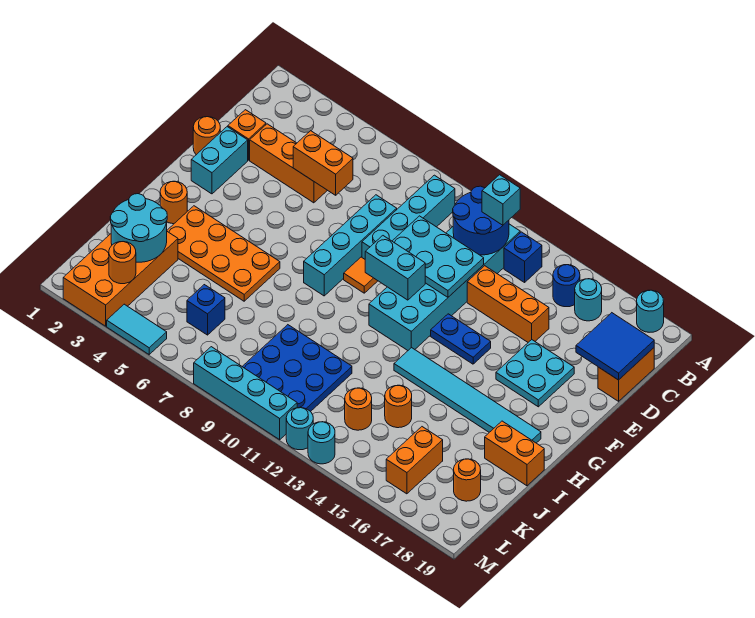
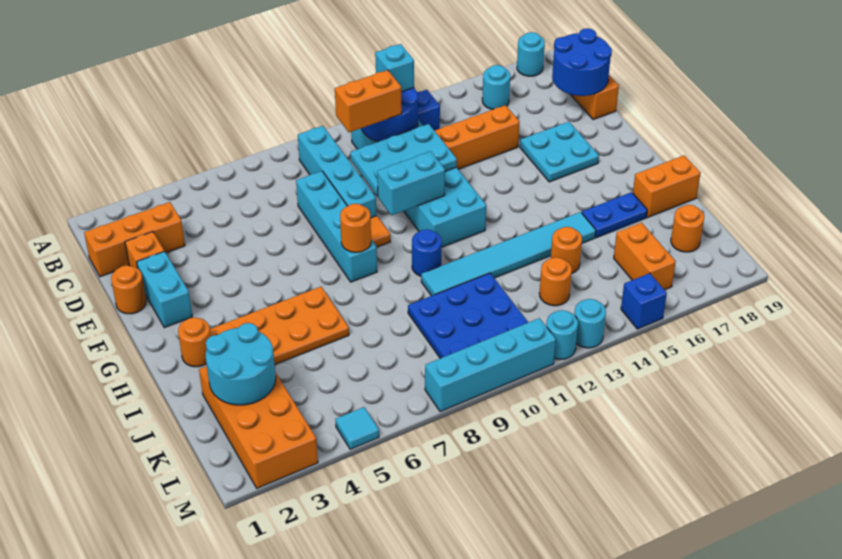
blue round brick B15 level 1 -> blue round brick H10 level 1
blue tile C18:D19 level 2 -> blue round brick C18:D19 level 2
orange brick D3:D5 level 1 -> orange brick C1:C3 level 1
orange brick D5:D6 level 2 -> orange brick C10:C11 level 3
blue plate F13:F14 level 1 -> blue plate I16:I17 level 1
cyan tile H13:H18 level 1 -> cyan tile I10:I15 level 1
blue brick K6 level 1 -> blue brick M15 level 1
orange round brick L3 level 2 -> orange round brick G8 level 2
cyan tile M4:M5 level 1 -> cyan tile M5 level 1

